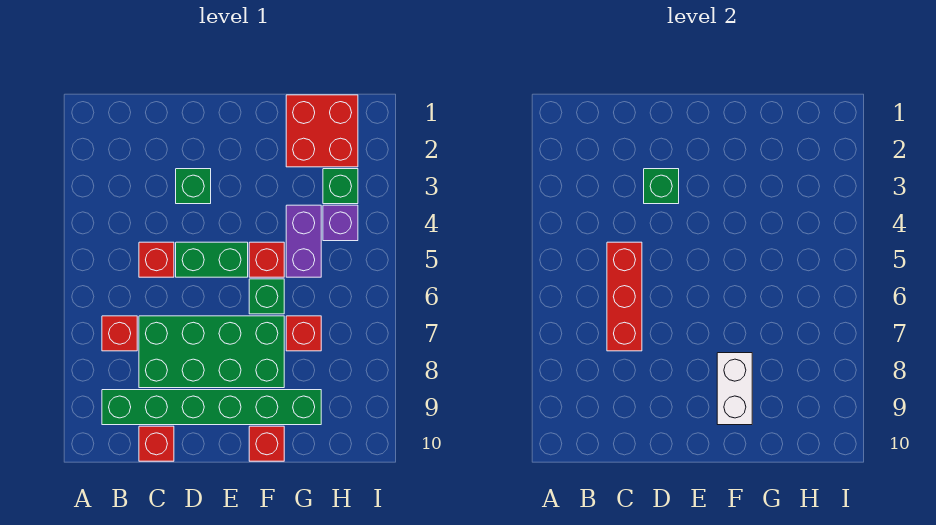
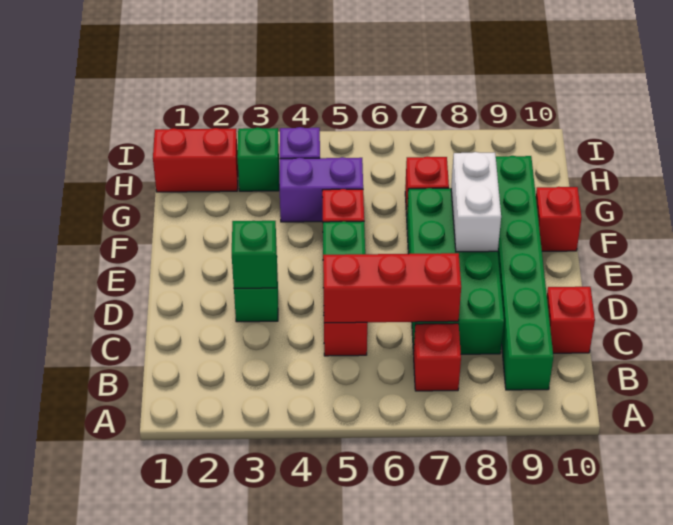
green brick F6 level 1 -> none
white brick F8:F9 level 2 -> white brick E8:F8 level 2
red brick G1:H2 level 1 -> red brick H1:H2 level 1

